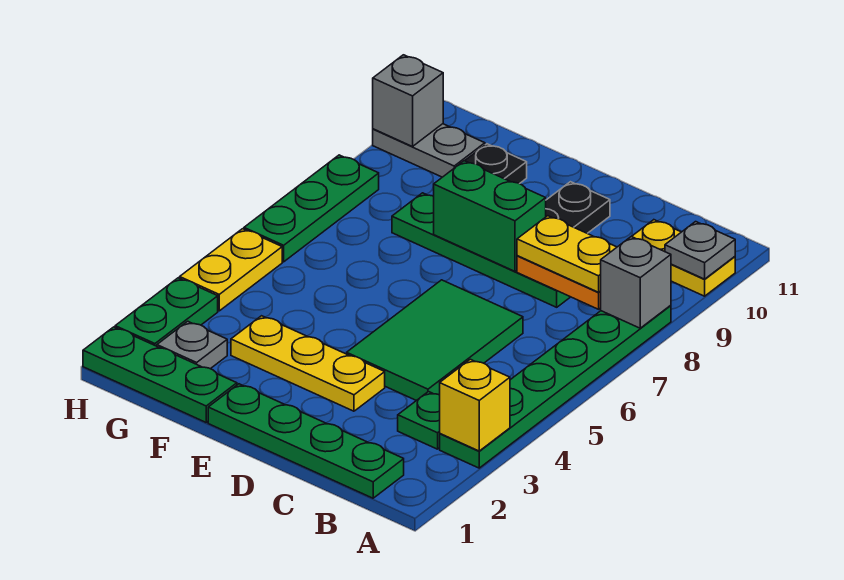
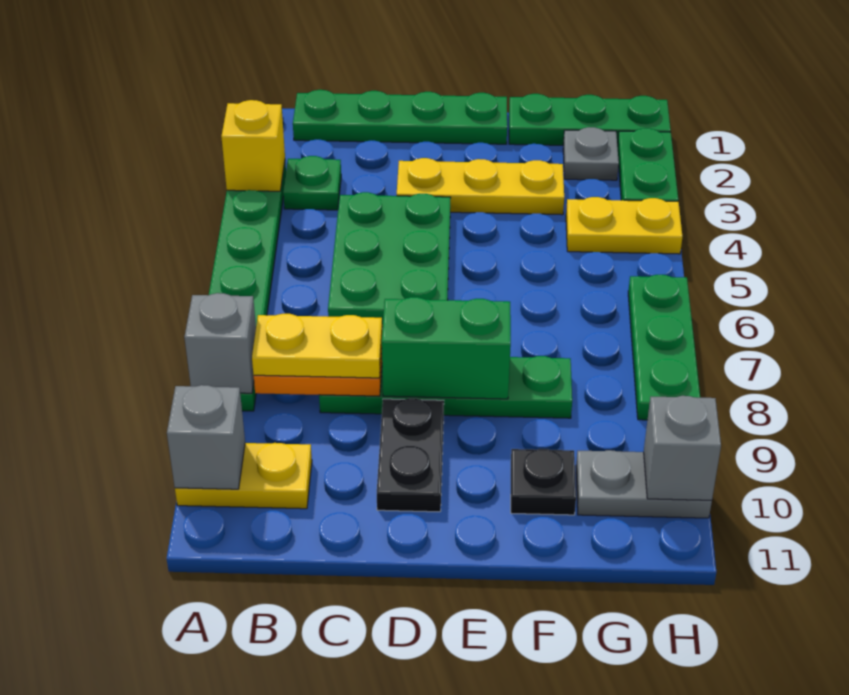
grey plate A10 level 2 -> grey brick A10 level 2
green tile C4:D6 level 1 -> green plate C4:D6 level 1
yellow plate H4:H5 level 1 -> yellow plate G4:H4 level 1

